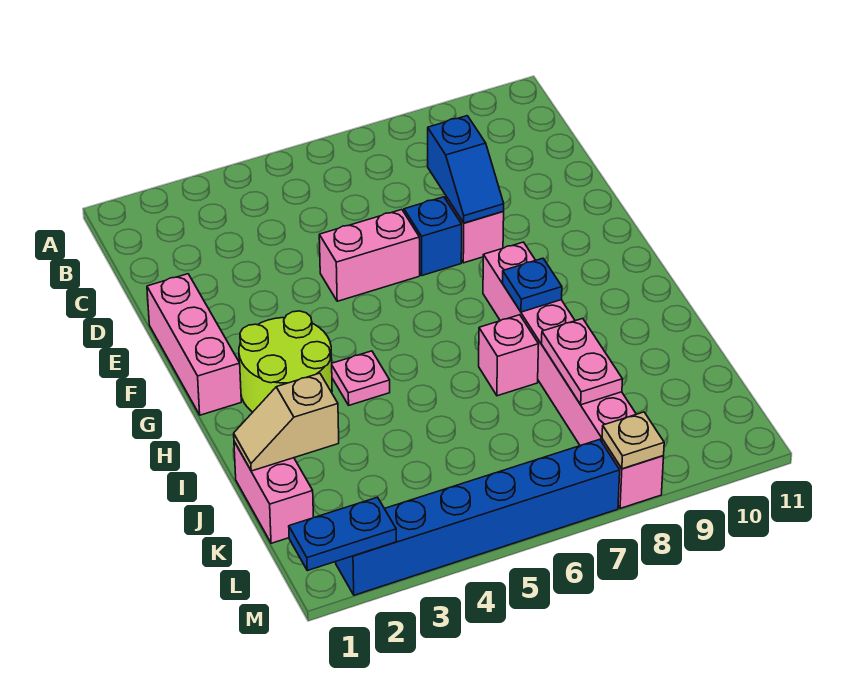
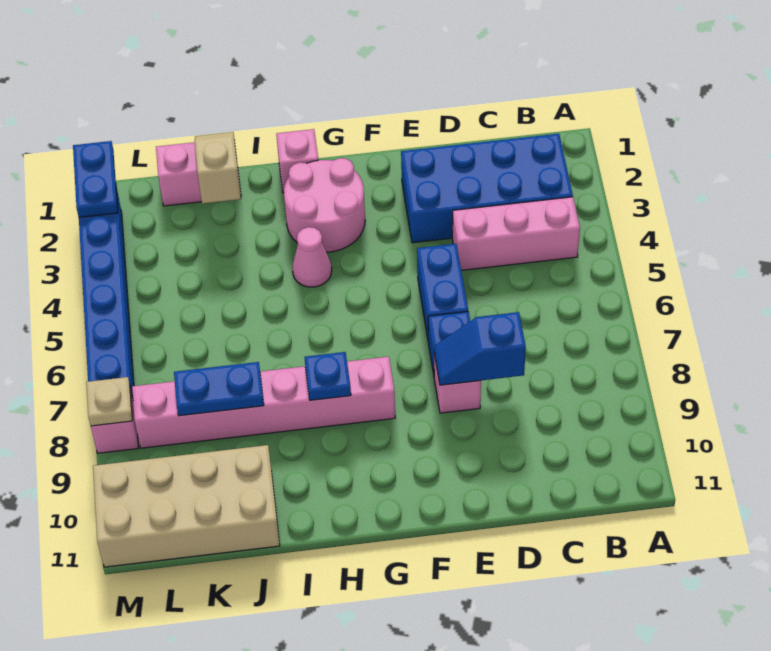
none -> blue brick B2:E3 level 1
pink brick E1:G1 level 1 -> pink brick B4:D4 level 1
pink brick E5:E6 level 1 -> blue brick E5:E6 level 1
lime round brick G2:H3 level 1 -> pink round brick G2:H3 level 1
pink plate H4 level 1 -> pink cone H4 level 1
pink brick I7 level 1 -> pink brick H1 level 1
pink plate J8:K8 level 2 -> blue plate J8:K8 level 2
none -> tan brick J10:M11 level 1

